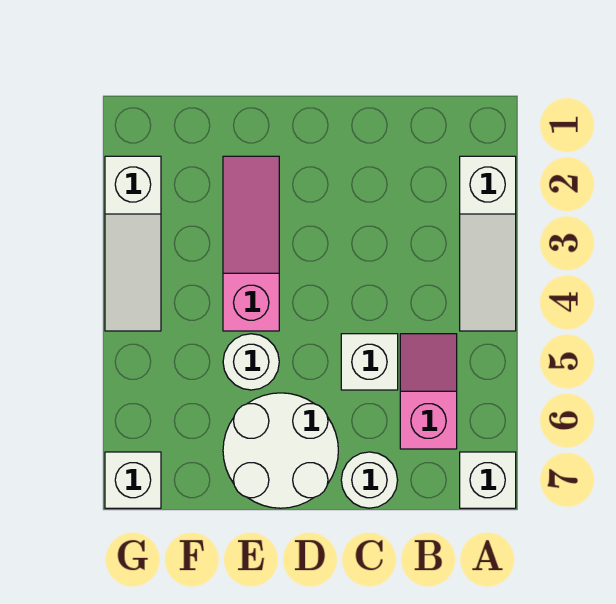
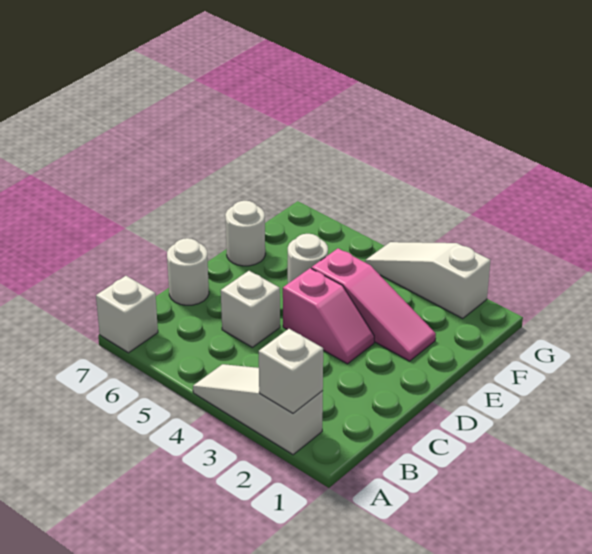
pink slope B5:B6 level 1 top 6 -> pink slope D3:D4 level 1 top 4
white round brick D6:E7 level 1 -> white round brick E7 level 1
white brick G7 level 1 -> white brick A2 level 2

